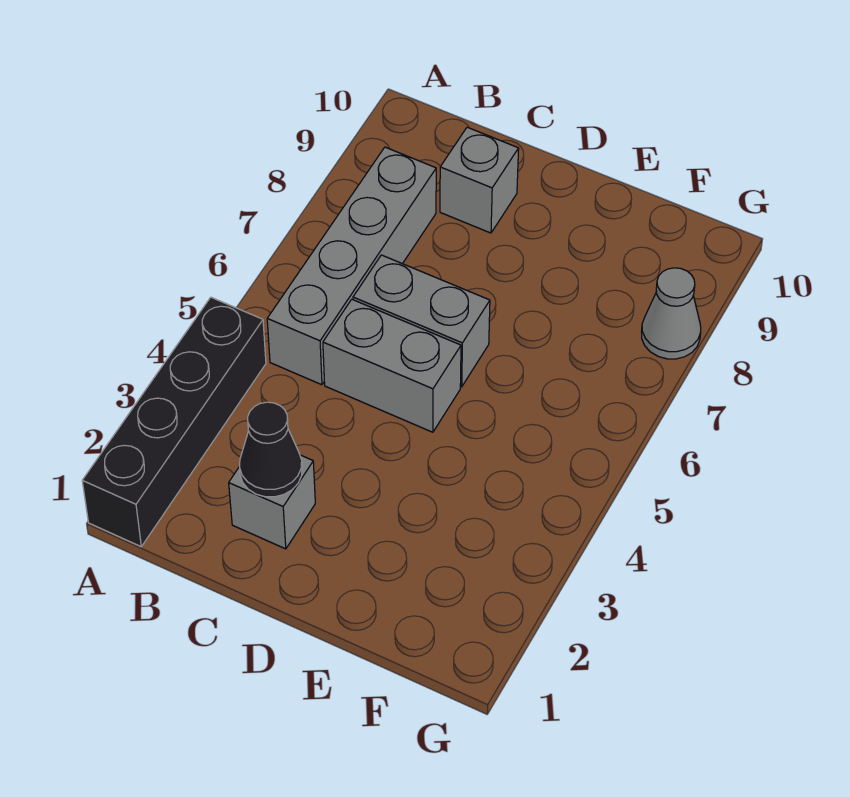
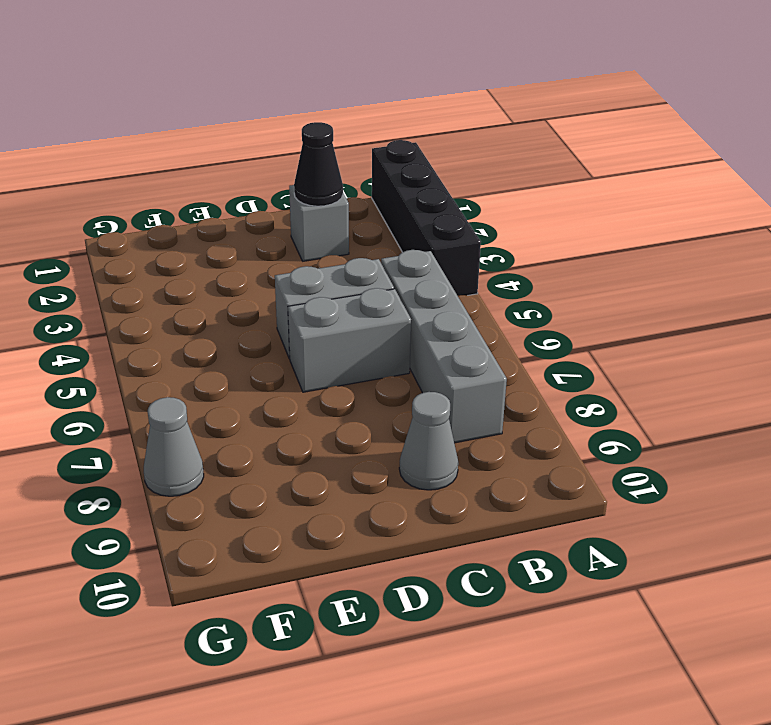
grey brick C9 level 1 -> grey cone C9 level 1

